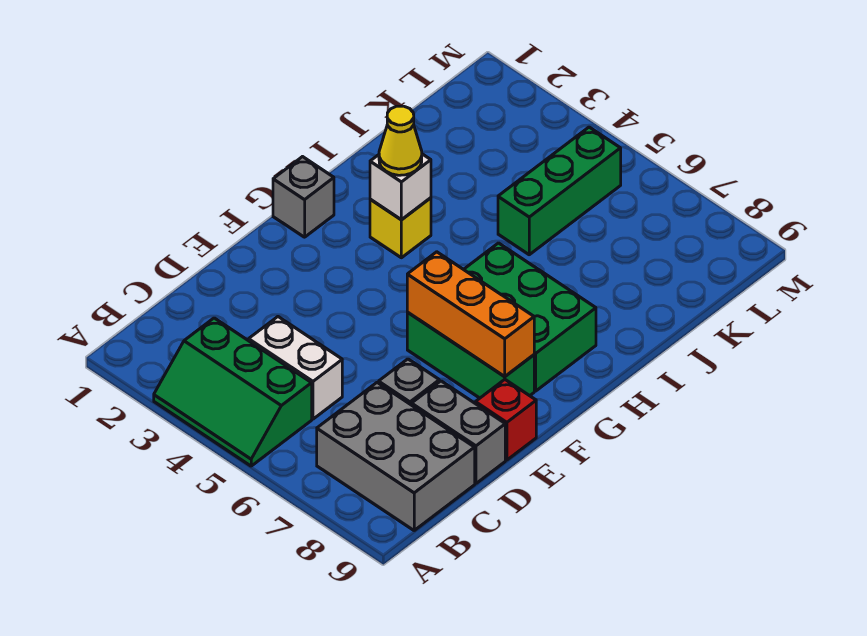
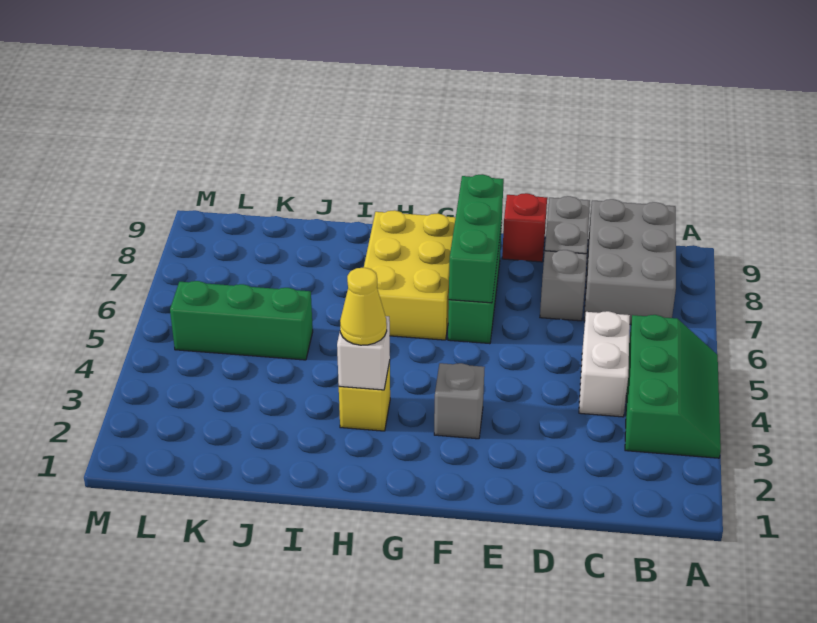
orange brick F6:F8 level 2 -> green brick F6:F8 level 2
grey brick G1 level 1 -> grey brick F3 level 1
green brick G6:H8 level 1 -> yellow brick G6:H8 level 1

